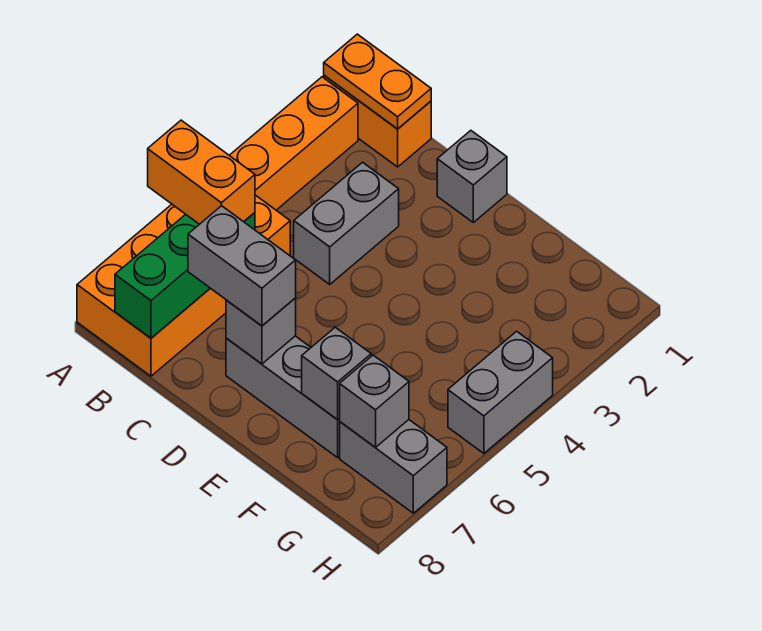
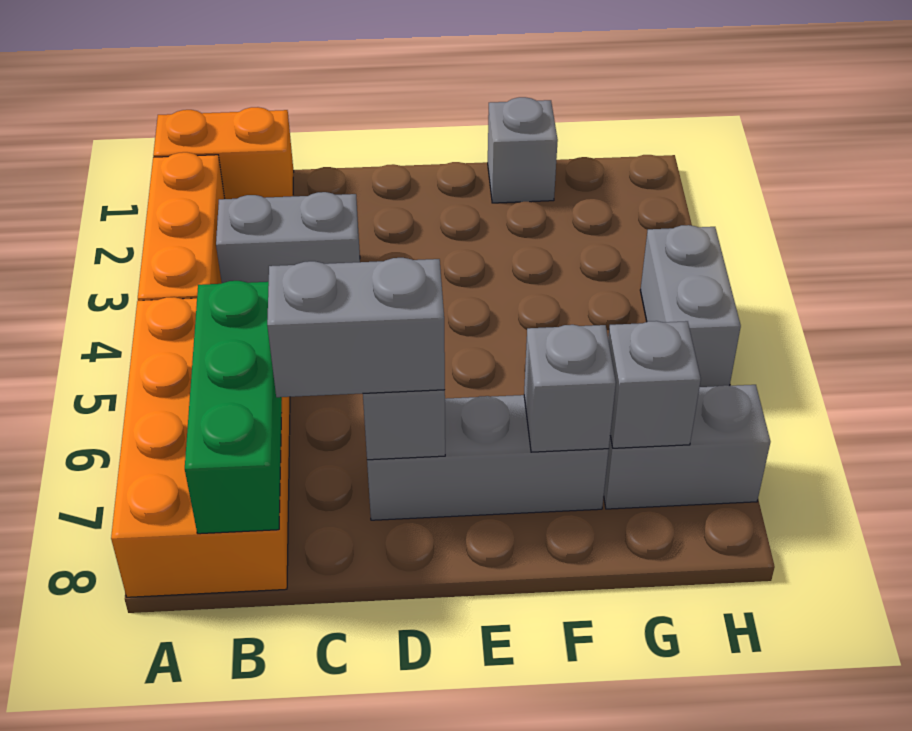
orange plate A1:B1 level 2 -> none
orange brick A6:B6 level 3 -> none
grey brick C3:C4 level 1 -> grey brick B3:C3 level 1
grey brick D1 level 1 -> grey brick F1 level 1

